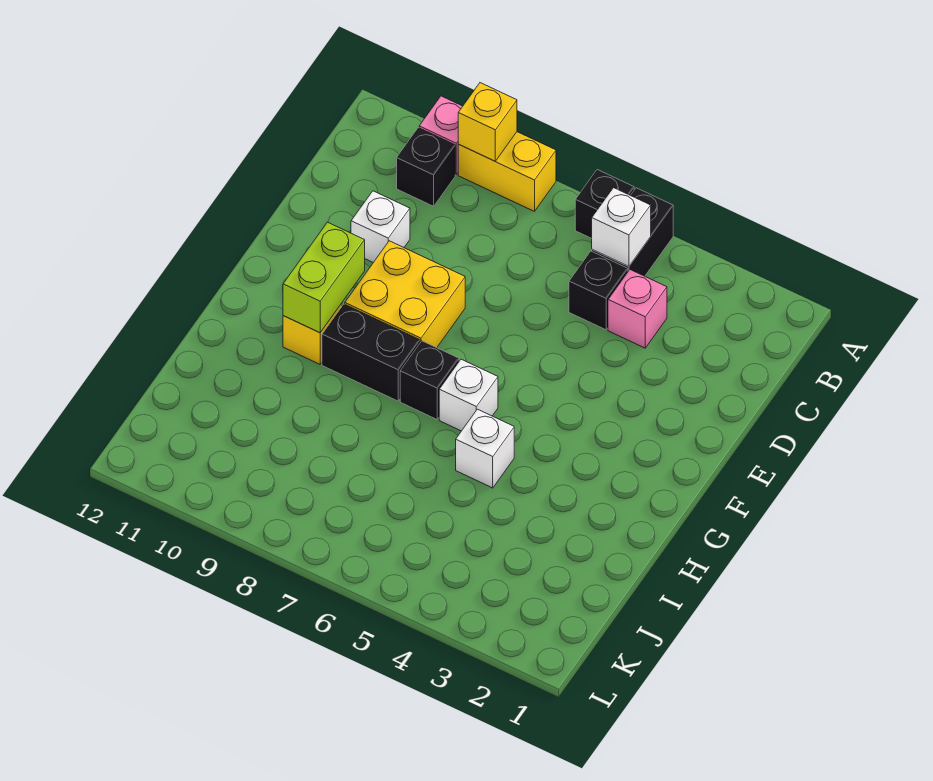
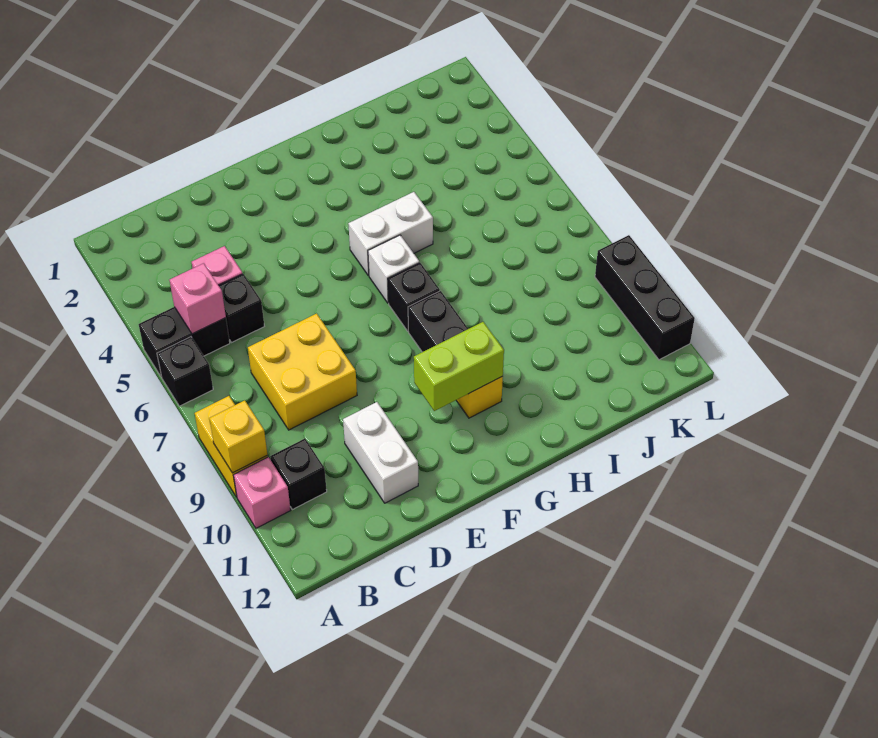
white brick B5 level 2 -> pink brick B5 level 2
white brick D10 level 1 -> white brick D10:D11 level 1
yellow brick E8:F9 level 1 -> yellow brick C7:D8 level 1
white brick H5 level 1 -> white brick G5:H5 level 1
none -> black brick L9:L11 level 1

